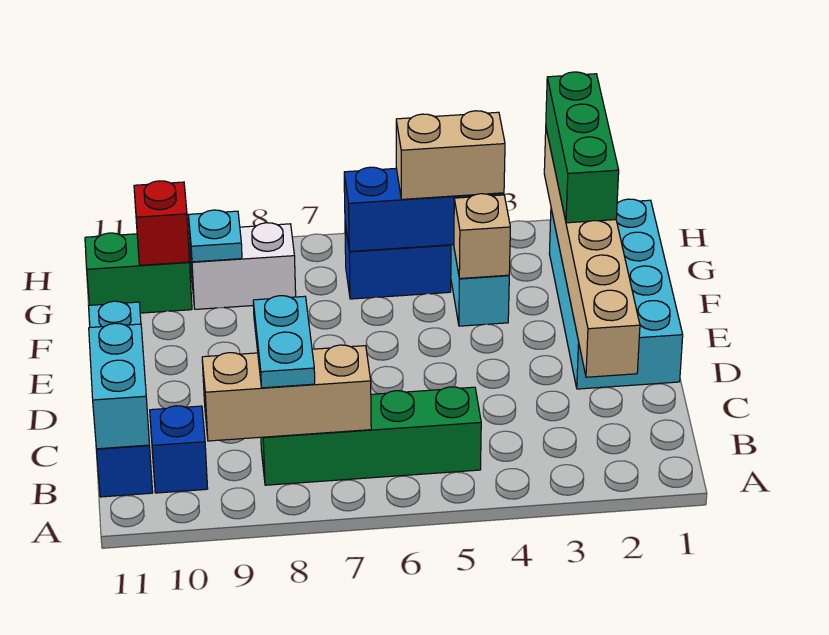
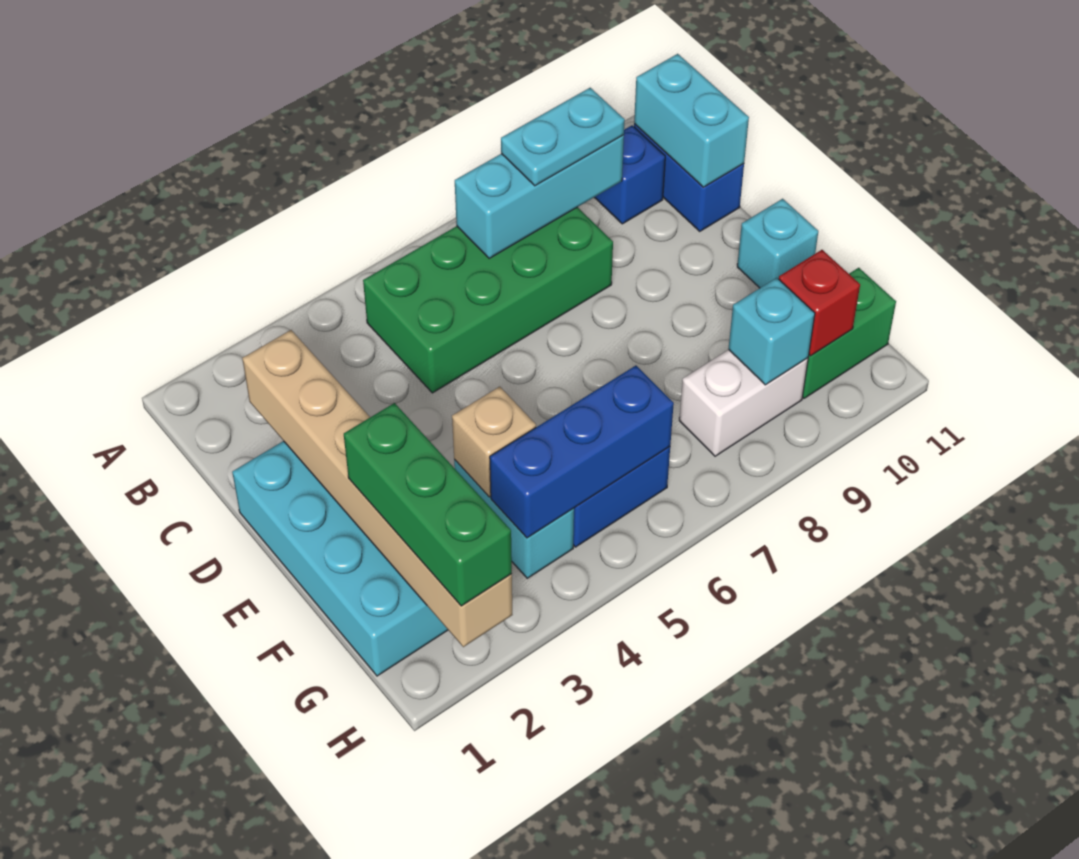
green brick B5:B8 level 1 -> green brick B5:C8 level 1
tan brick B7:B9 level 2 -> cyan brick B7:B9 level 2
cyan plate B8:C8 level 3 -> cyan plate B8:B9 level 3
tan brick G4:G5 level 3 -> none
cyan plate G9 level 2 -> cyan brick G9 level 2

